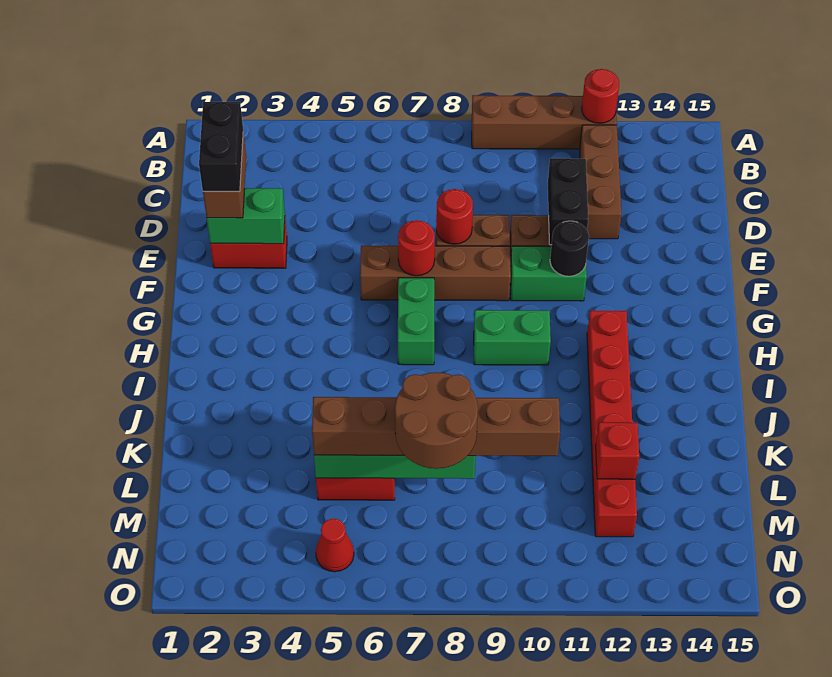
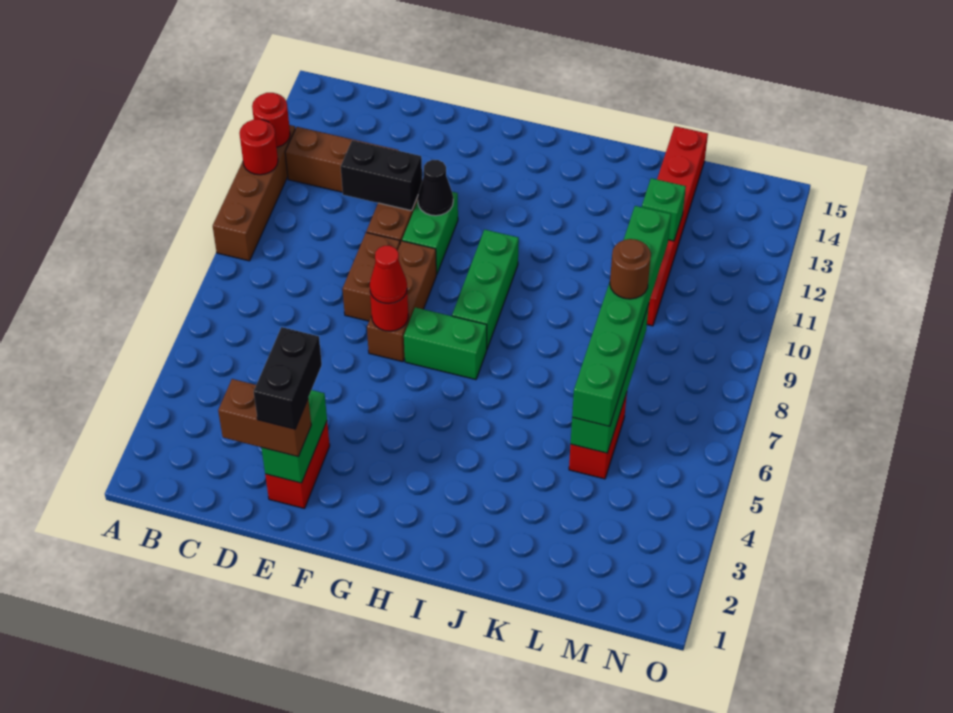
black brick D2:E2 level 4 -> black brick E2:E3 level 4
red round brick E8 level 2 -> red round brick A11 level 2
brown brick F6:F9 level 1 -> brown brick F7:F9 level 1
black round brick F11 level 2 -> black cone F11 level 2
green brick H9:H10 level 1 -> green brick H8:H10 level 1
red brick H12:M12 level 1 -> red brick L10:L15 level 1
brown brick L5:L10 level 3 -> green brick L5:L10 level 3
brown round brick L7:M8 level 4 -> brown round brick L8 level 4
red brick L12 level 2 -> green brick L12 level 2
red cone N5 level 1 -> red cone F7 level 3

